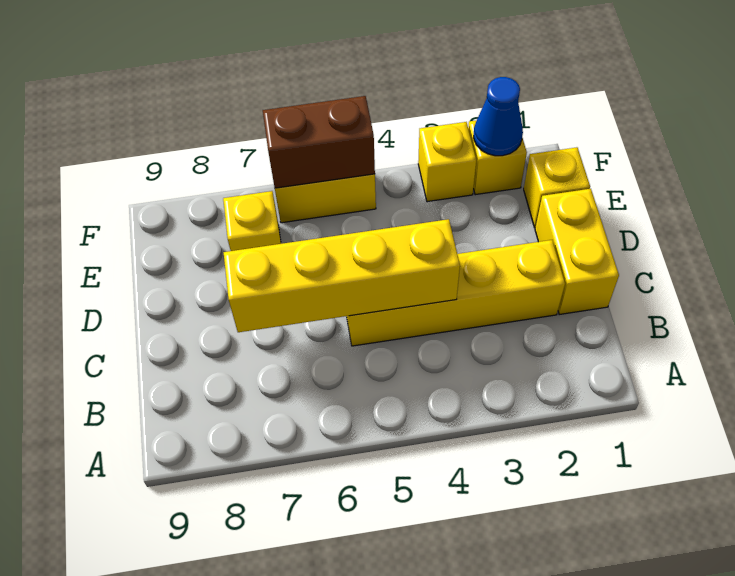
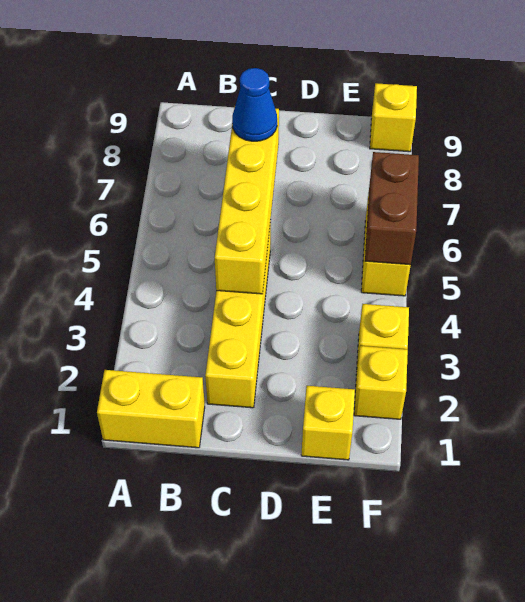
yellow brick C1:D1 level 1 -> yellow brick A1:B1 level 1
yellow brick E7 level 1 -> yellow brick F9 level 1
blue cone F2 level 2 -> blue cone C7 level 3

